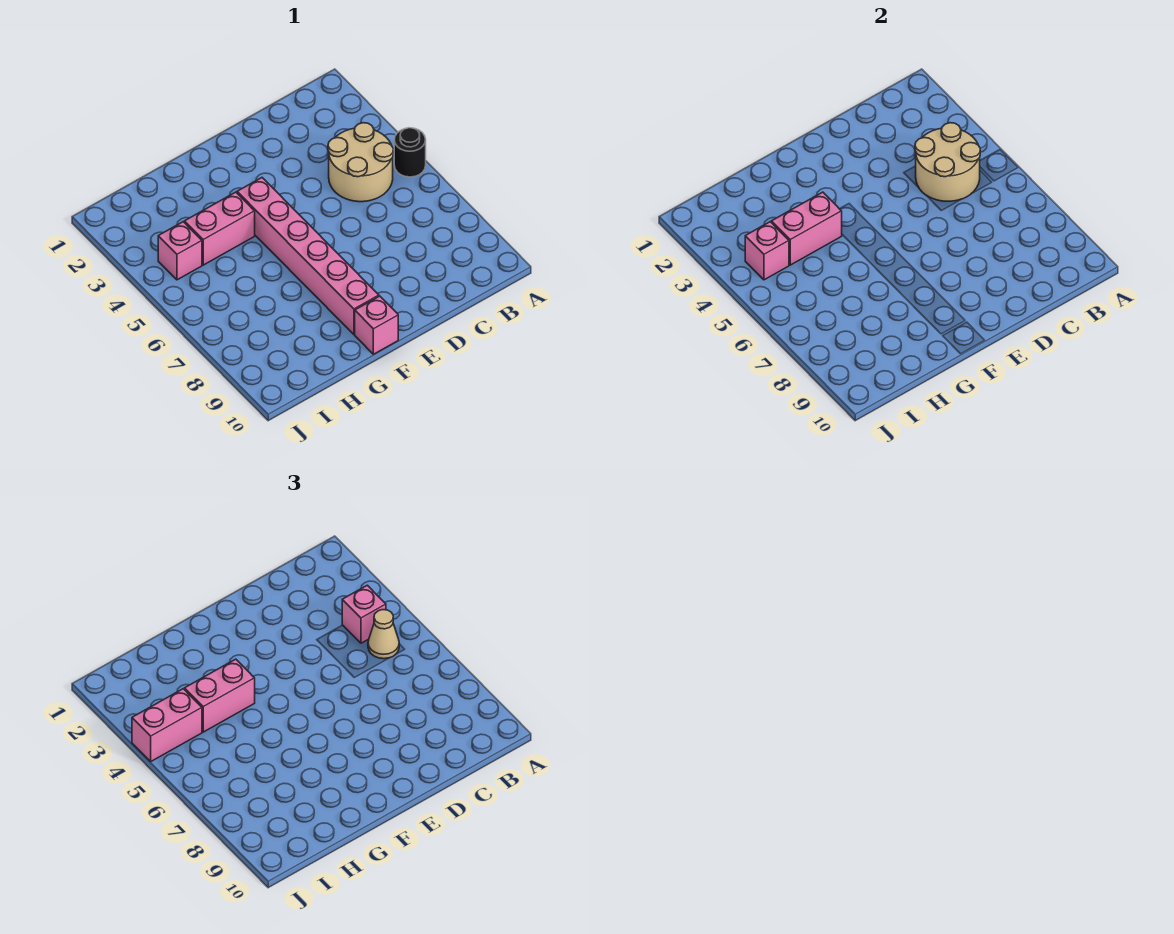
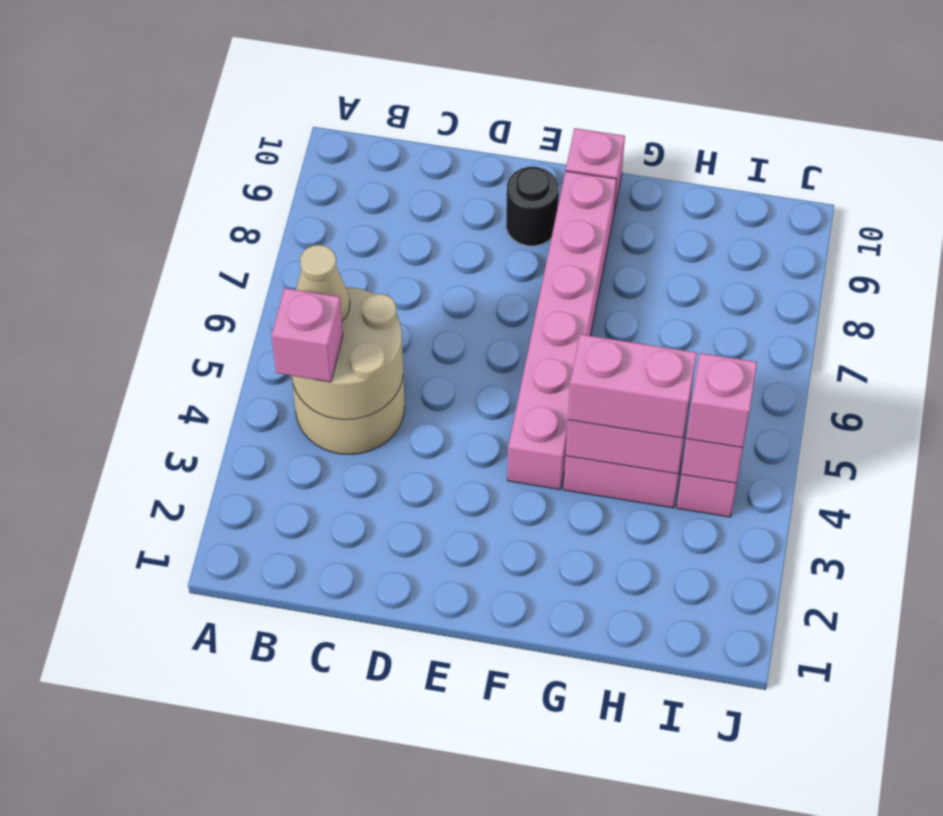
black round brick A5 level 1 -> black round brick E9 level 1
pink brick I4:J4 level 3 -> pink brick I4 level 3

